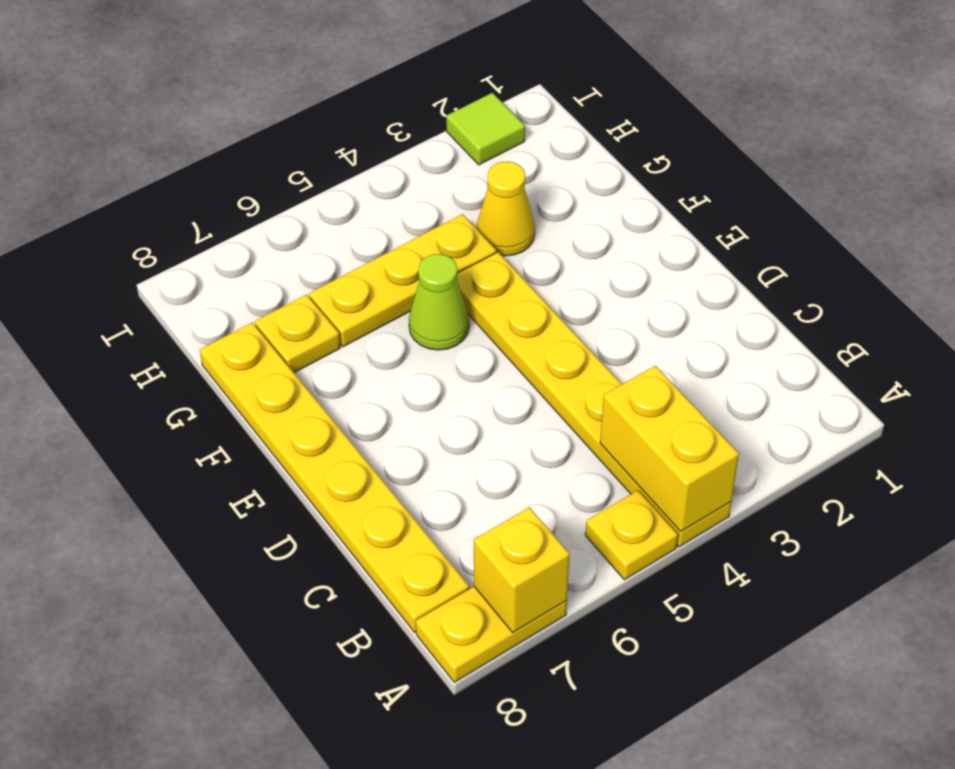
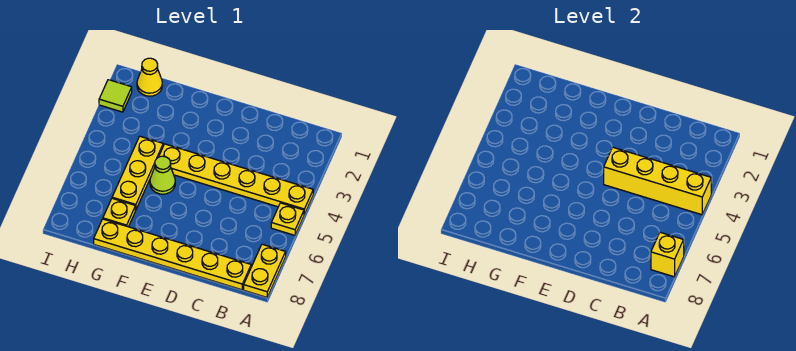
yellow brick A4:B4 level 2 -> yellow brick A4:D4 level 2
yellow cone G3 level 1 -> yellow cone H1 level 1

